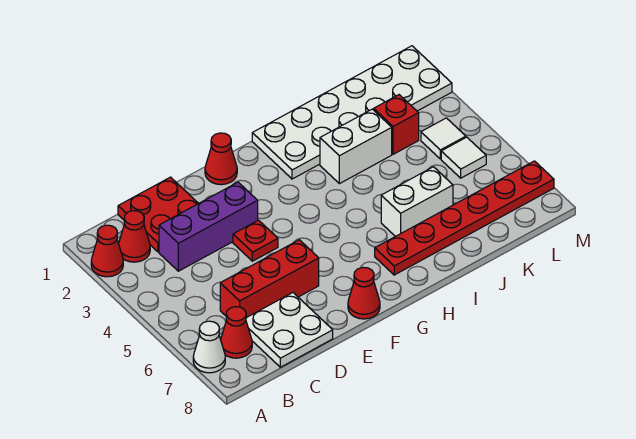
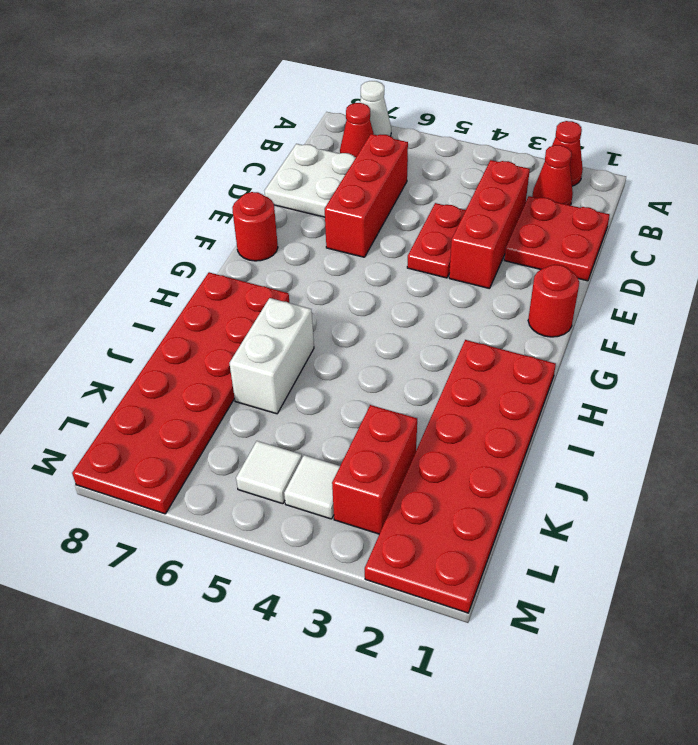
purple brick C3:E3 level 1 -> red brick C3:E3 level 1
red plate E4 level 1 -> red plate D4:E4 level 1
red cone F1 level 1 -> red round brick F1 level 1
red cone F8 level 1 -> red round brick F8 level 1
white plate H1:M2 level 1 -> red plate H1:M2 level 1
red plate H7:M7 level 1 -> red plate H7:M8 level 1
white brick I3:J3 level 1 -> none
red brick K3 level 1 -> red brick K3:L3 level 1

